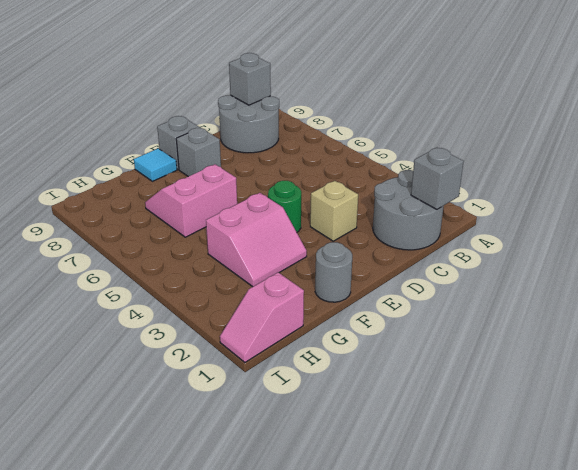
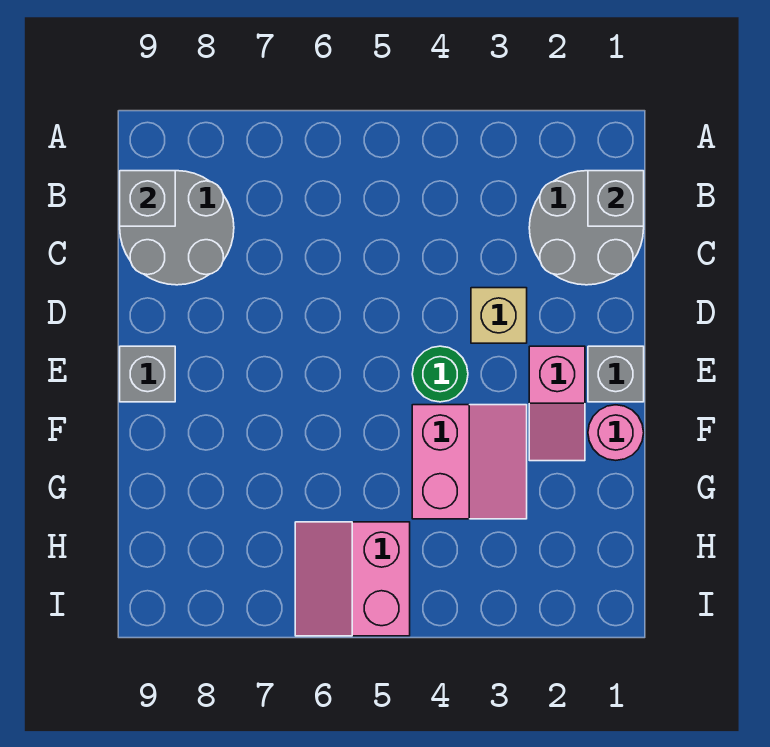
grey brick E8 level 1 -> grey brick E1 level 1
grey round brick F1 level 1 -> pink round brick F1 level 1
pink slope F6:G7 level 1 top 6 -> pink slope H5:I6 level 1 top 5
cyan tile F9 level 1 -> none
pink slope H1:I1 level 1 top H -> pink slope E2:F2 level 1 top E

